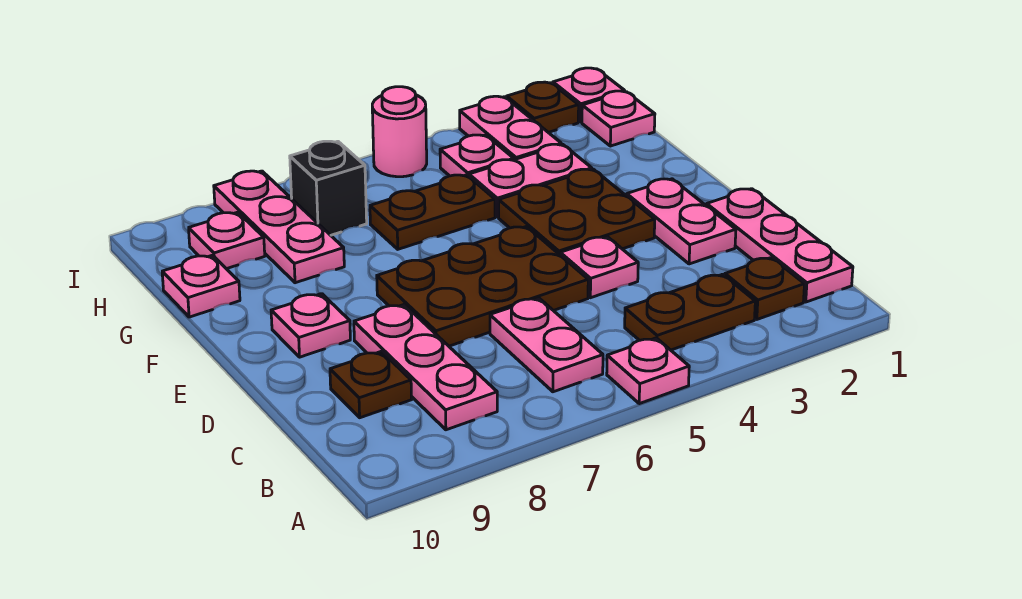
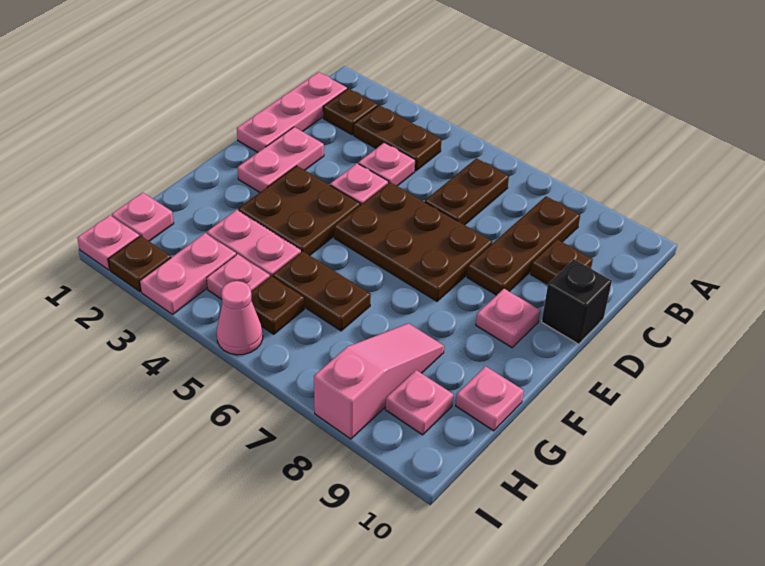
pink plate A5 level 1 -> pink plate C4 level 1
pink plate B6:C6 level 1 -> brown plate B6:C6 level 1
pink plate B8:D8 level 1 -> brown plate B8:D8 level 1
pink plate G8:I8 level 1 -> pink slope G8:I8 level 1 top I
none -> brown plate H5 level 1
black brick H7 level 1 -> black brick D10 level 1
pink round brick I5 level 1 -> pink cone I5 level 1

